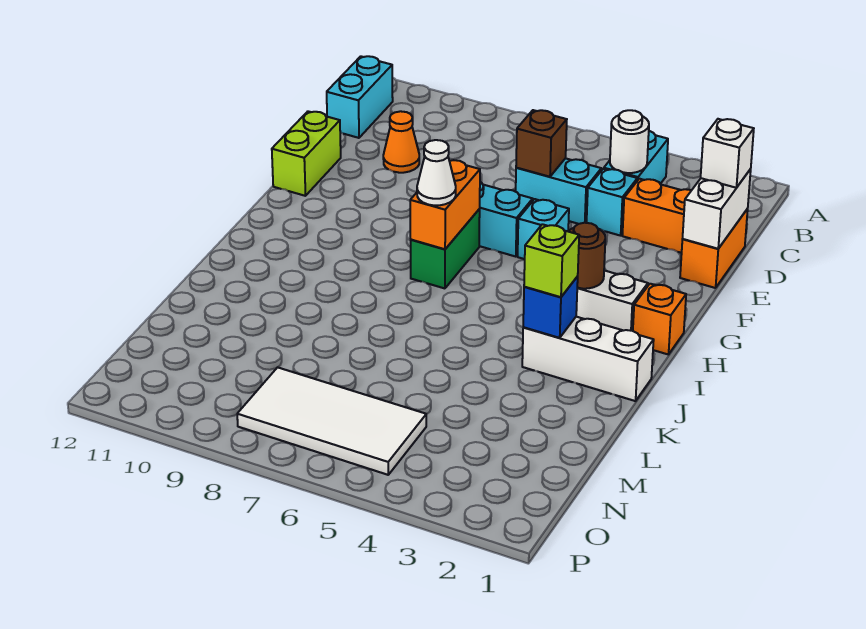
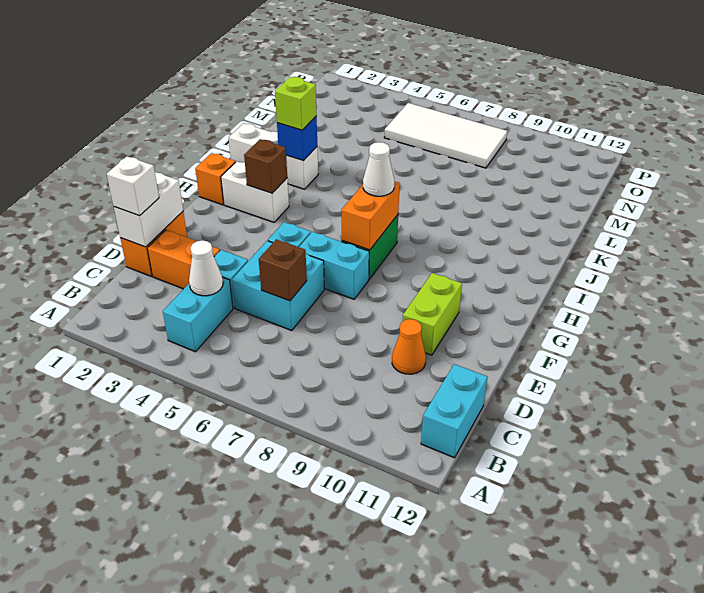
white round brick C4 level 2 -> white cone C4 level 2
cyan brick D5:D6 level 1 -> cyan brick D5:E6 level 1
lime brick E12:F12 level 1 -> lime brick E10:F10 level 1
brown round brick H3 level 2 -> brown brick H3 level 2

